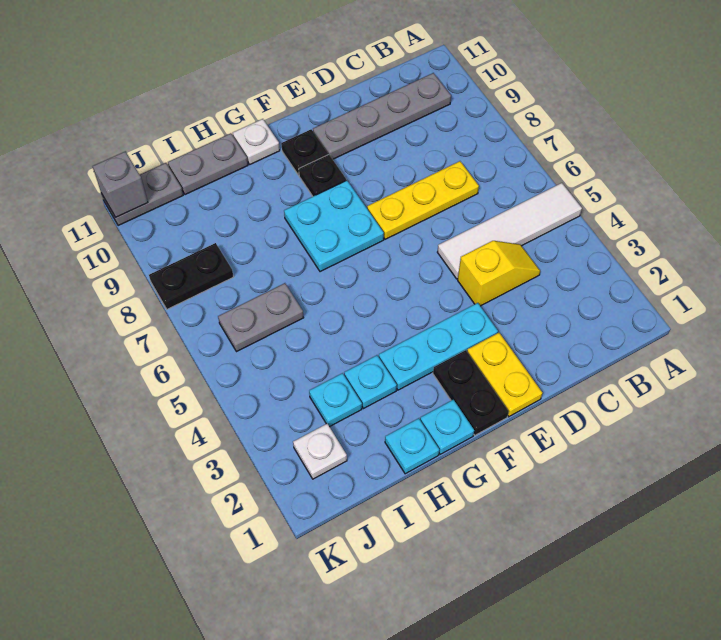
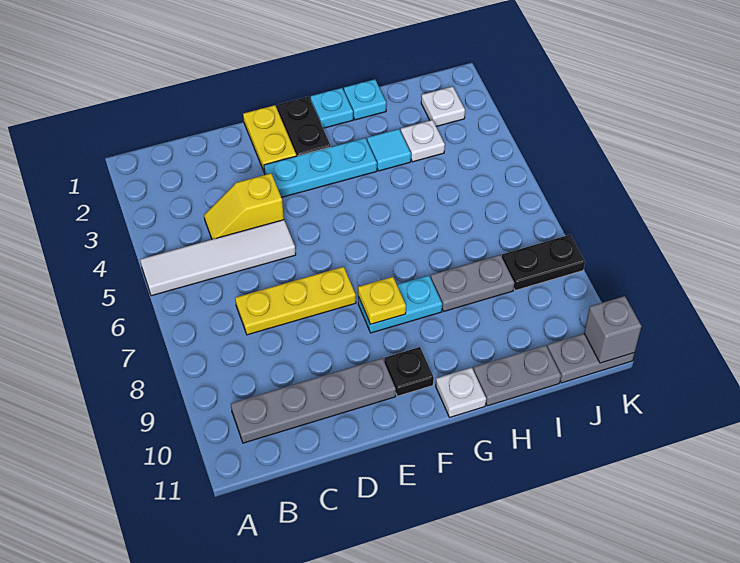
cyan plate F7:G8 level 1 -> cyan plate F8:G8 level 1
none -> yellow plate F8 level 2
black plate F9 level 1 -> none
cyan plate H3 level 1 -> cyan tile H3 level 1
cyan plate I3 level 1 -> white plate I3 level 1
grey plate I6:J6 level 1 -> grey plate H8:I8 level 1

